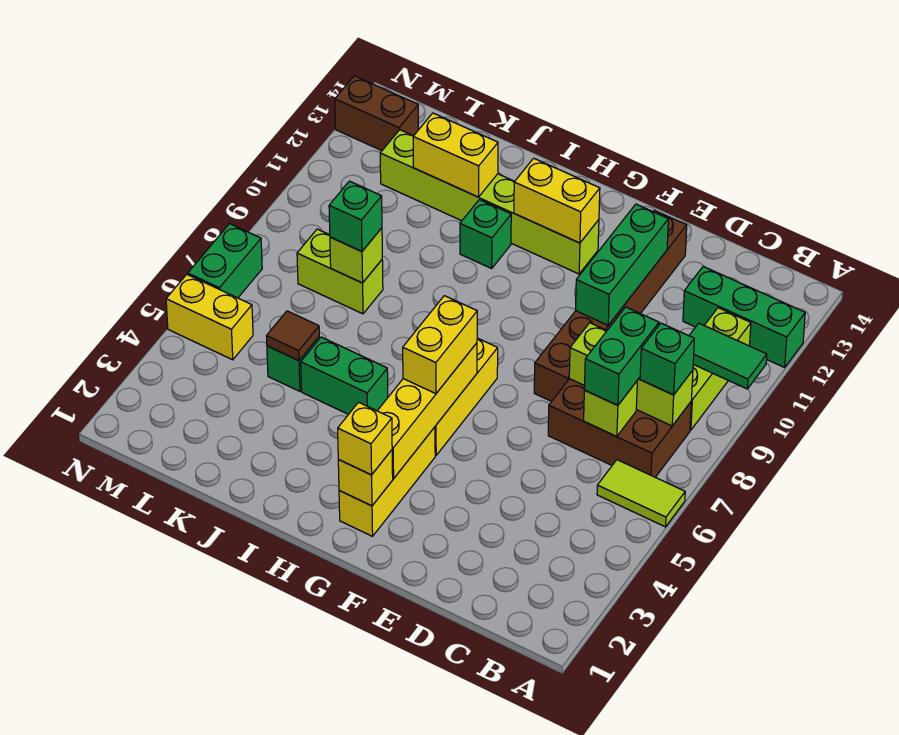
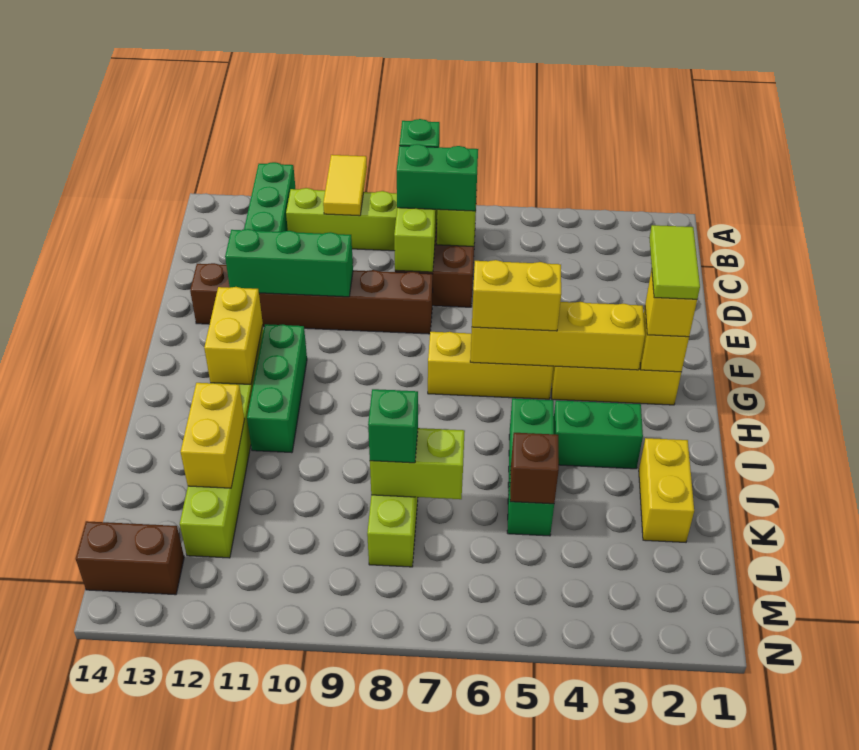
lime tile A6:B6 level 1 -> lime tile F2:G2 level 4
green tile A10:B10 level 2 -> yellow tile A10:B10 level 2
green brick I11 level 1 -> green brick G11:I11 level 1
brown tile K5 level 2 -> brown brick K5 level 2
lime brick K8 level 2 -> lime brick K7:K8 level 2
yellow brick M5:N5 level 1 -> yellow brick J2:K2 level 1
brown brick M13:N13 level 1 -> brown brick M13:M14 level 1
green brick N6:N7 level 1 -> green brick I3:I4 level 1

